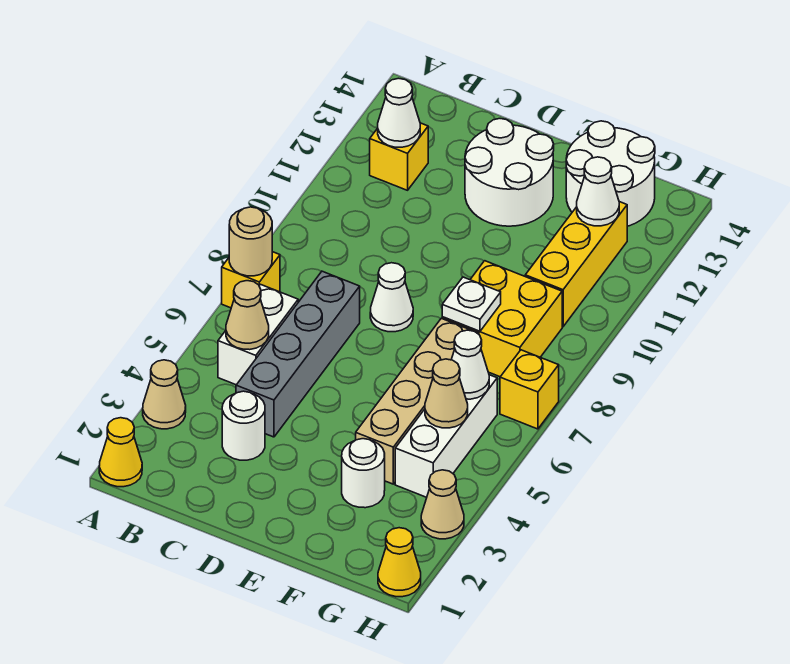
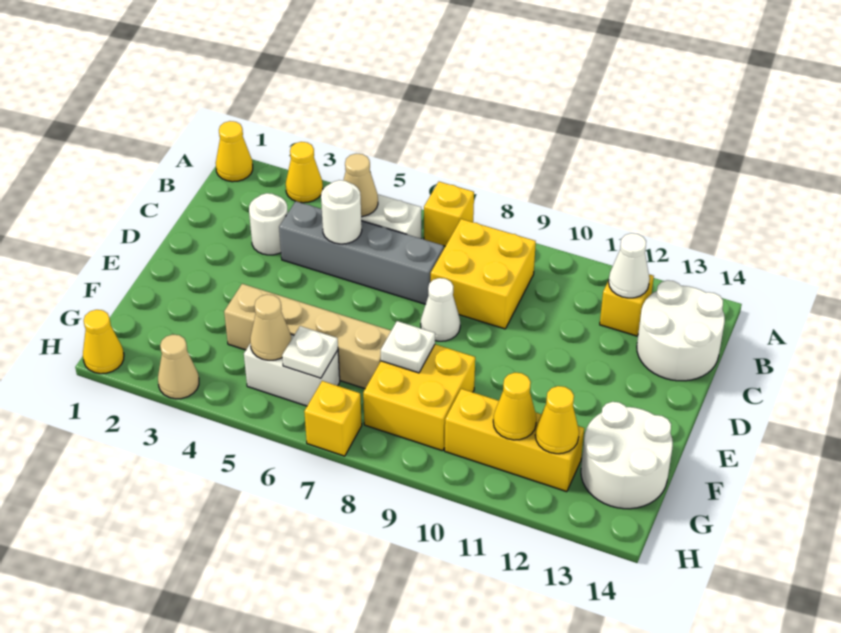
tan cone A3 level 1 -> yellow cone A3 level 1
tan round brick A7 level 2 -> none
none -> yellow brick B8:C9 level 1
white round brick D12:E13 level 1 -> white round brick B13:C14 level 1
white round brick F3 level 1 -> white round brick C5 level 2
white brick G4:G6 level 1 -> white brick G5:G6 level 1
white cone G6 level 2 -> white plate G6 level 2
none -> yellow cone G11 level 2
white cone G12 level 2 -> yellow cone G12 level 2

